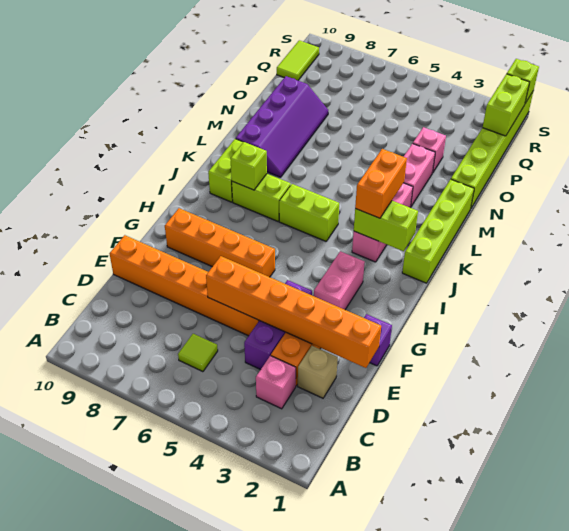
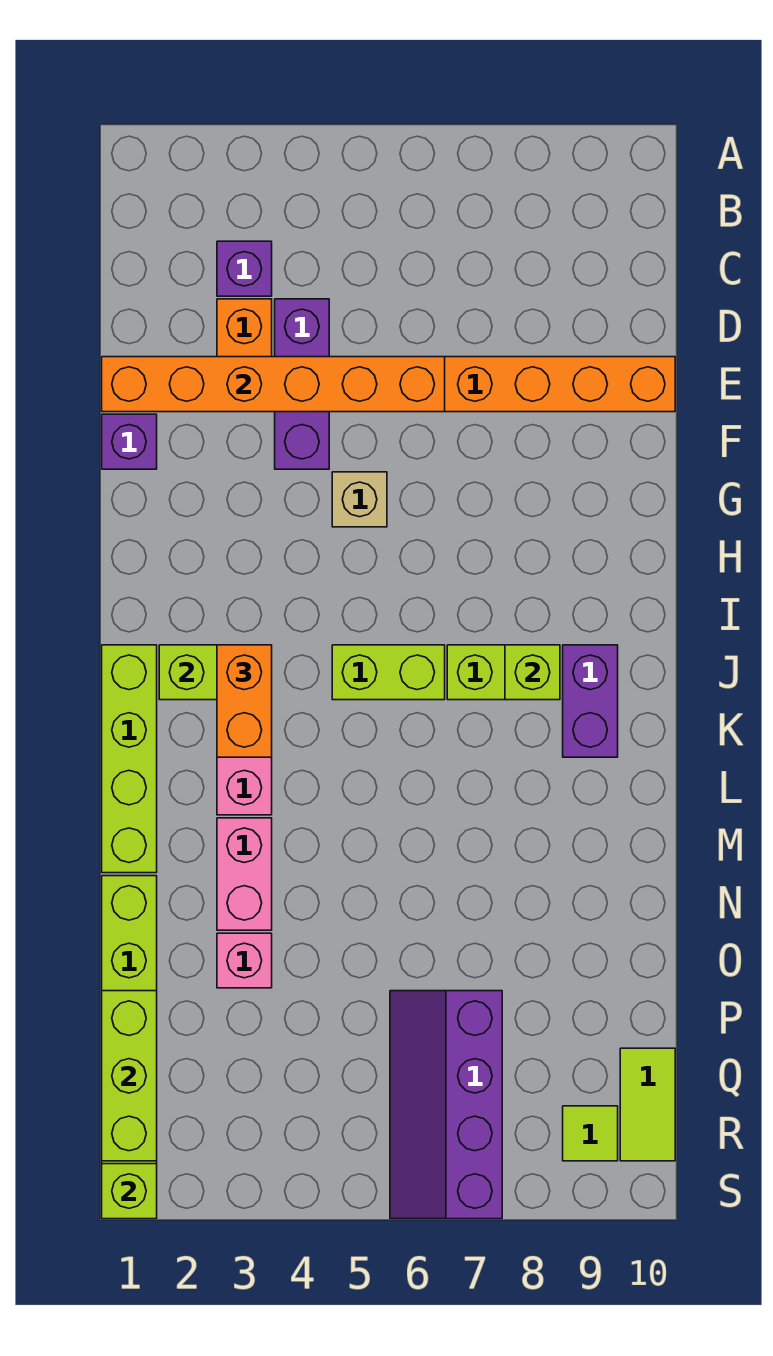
pink brick C3 level 1 -> purple brick C3 level 1
lime tile C6 level 1 -> lime tile R9 level 1
tan brick D2 level 1 -> tan brick G5 level 1
pink brick G3:H3 level 1 -> none
orange brick G6:G9 level 1 -> none
lime brick J9:K9 level 1 -> purple brick J9:K9 level 1
purple slope L8:O9 level 1 top 9 -> purple slope P6:S7 level 1 top 7
lime brick Q1:R1 level 2 -> lime brick P1:R1 level 2

